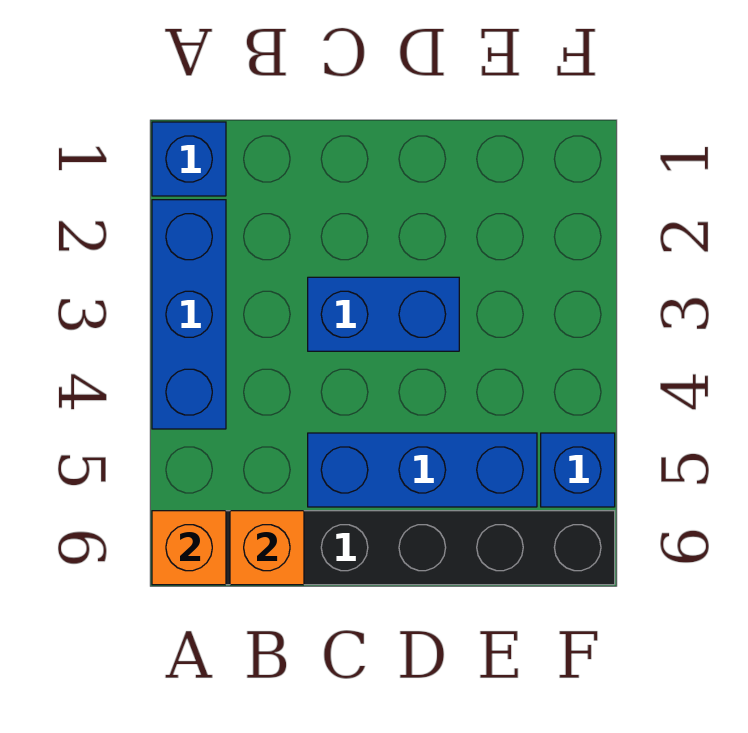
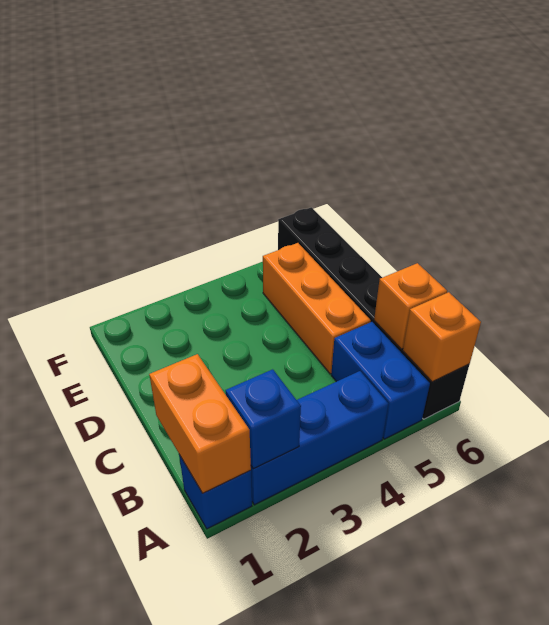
none -> orange brick A1:B1 level 2
blue brick C3:D3 level 1 -> blue brick A5:B5 level 1
blue brick C5:E5 level 1 -> orange brick C5:E5 level 1
blue brick F5 level 1 -> blue brick A2 level 2

